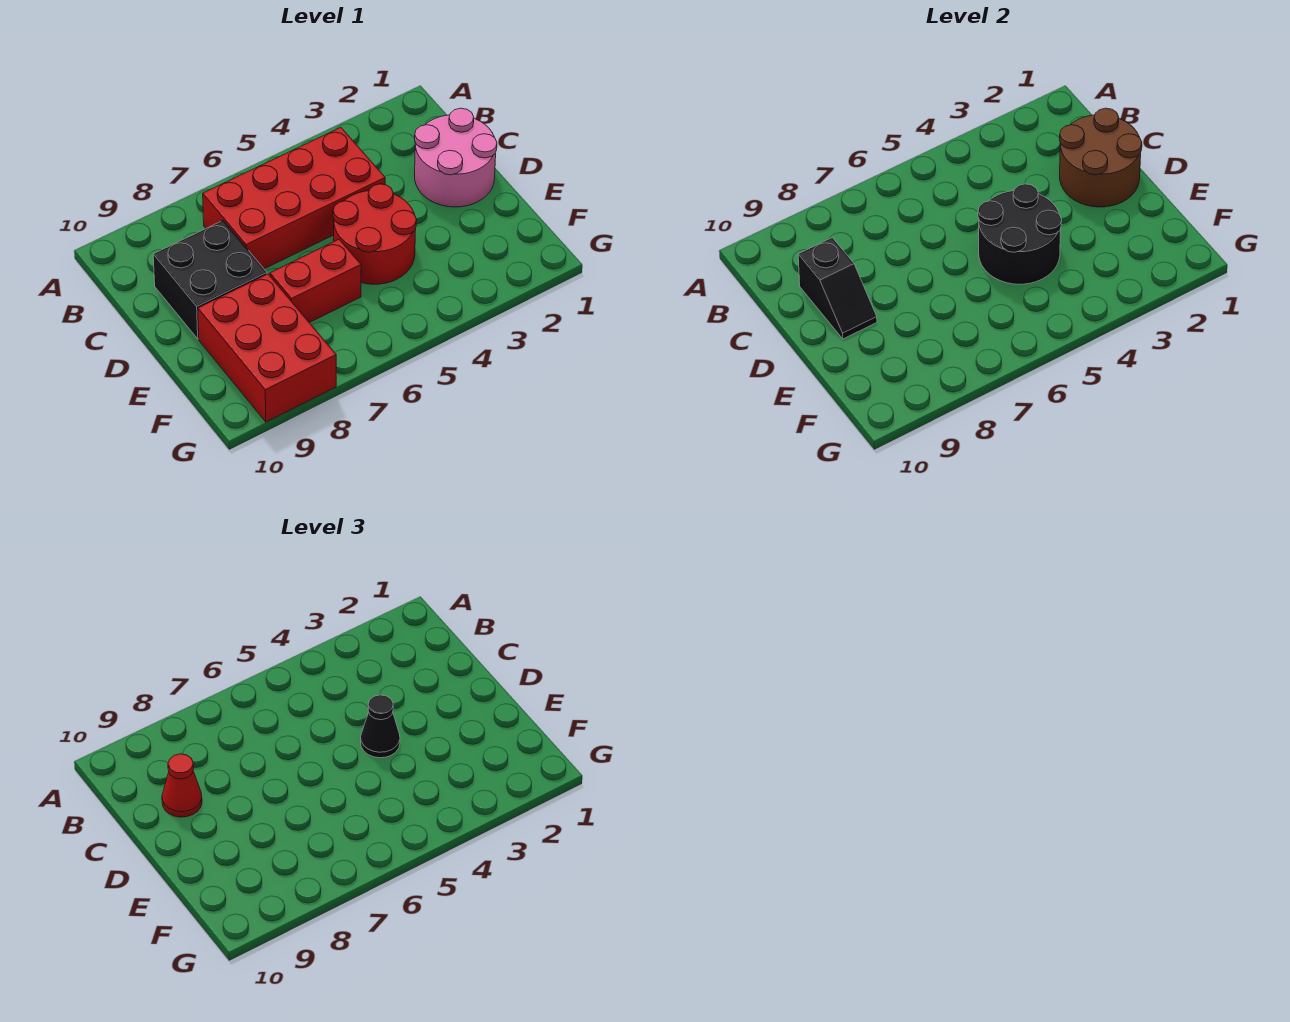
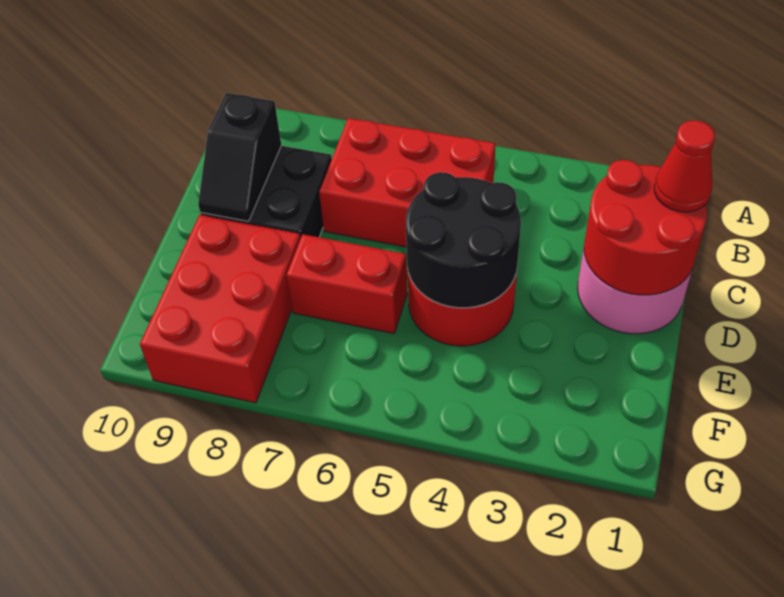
red brick B4:C7 level 1 -> red brick B5:C7 level 1
brown round brick C1:D2 level 2 -> red round brick C1:D2 level 2
red cone C9 level 3 -> red cone C1 level 3
black cone D4 level 3 -> none

